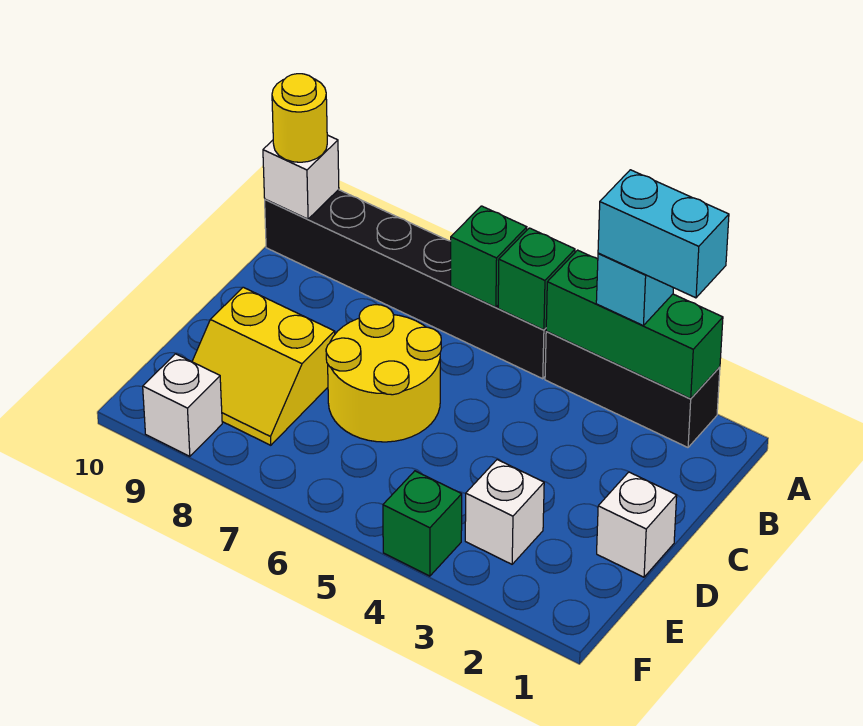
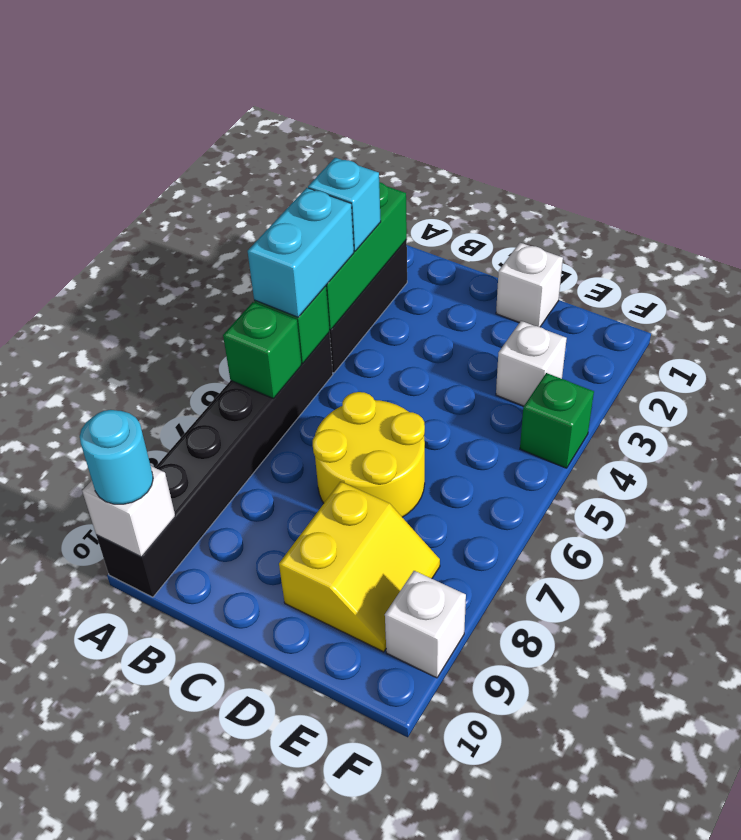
cyan brick A2:A3 level 4 -> cyan brick A4:A5 level 3
yellow round brick A10 level 3 -> cyan round brick A10 level 3

